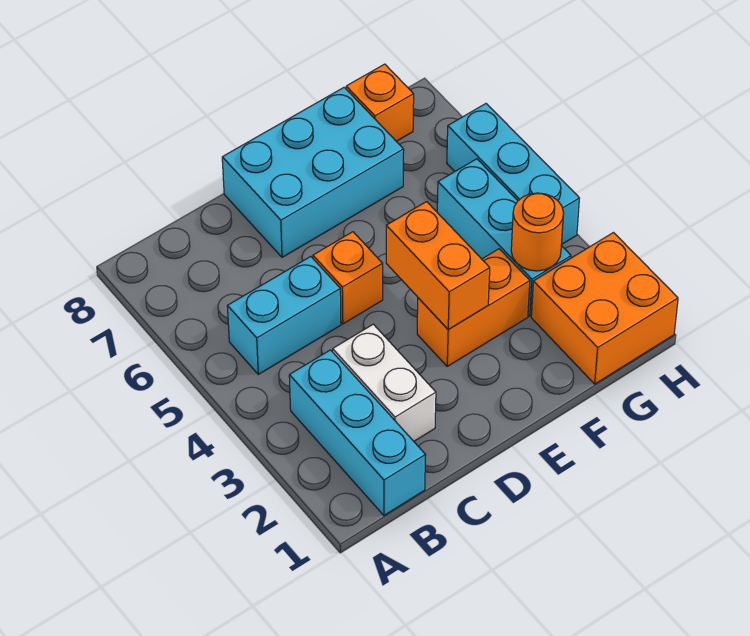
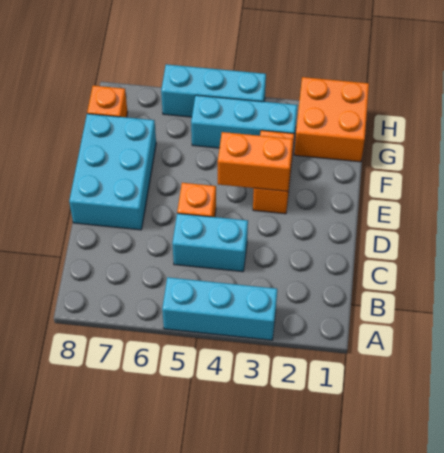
cyan brick B1:B3 level 1 -> cyan brick A3:A5 level 1
cyan brick B5:C5 level 1 -> cyan brick C4:C5 level 1
white brick C2:C3 level 1 -> none
orange round brick G3 level 2 -> none

